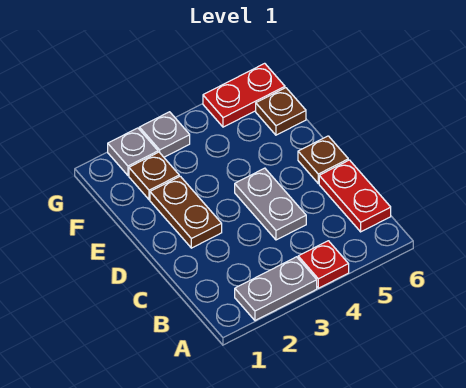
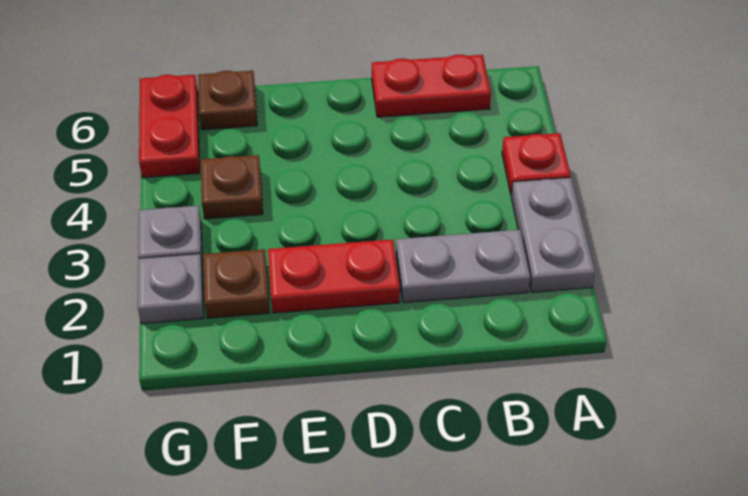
grey plate C4:D4 level 1 -> grey plate B2:C2 level 1
brown plate D2:E2 level 1 -> red plate D2:E2 level 1
brown plate D6 level 1 -> brown plate F4 level 1

